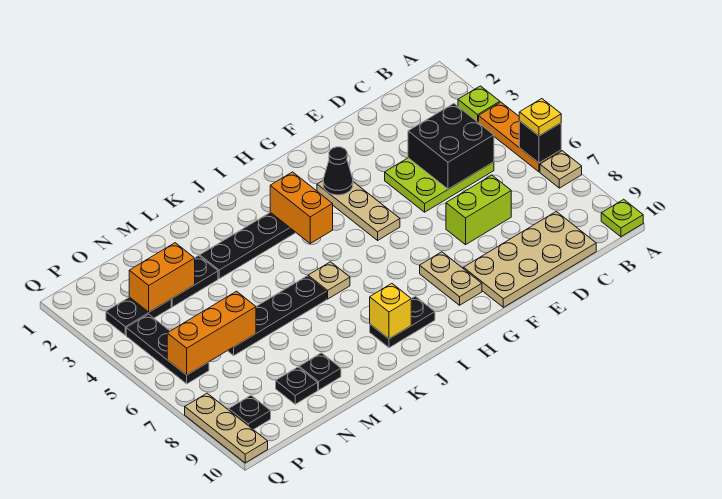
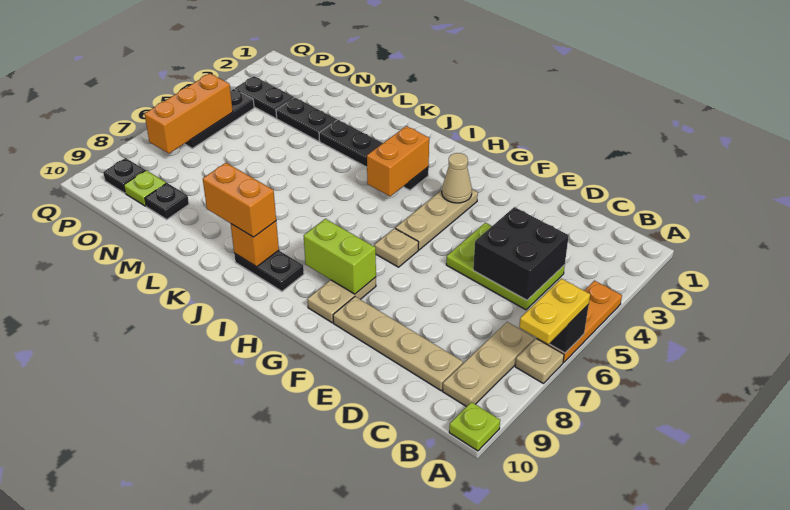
lime plate A3 level 1 -> lime plate O9 level 1
yellow plate A6 level 3 -> yellow plate A6:A7 level 3
tan plate C9:F10 level 1 -> tan plate C9:F9 level 1
lime brick D7:E7 level 1 -> lime brick G8:H8 level 2
black cone G3 level 2 -> tan cone G3 level 2
tan plate J6 level 1 -> tan plate G6 level 1
yellow brick J9 level 2 -> orange brick J9 level 2
black plate K6:N6 level 1 -> none
black plate M9 level 1 -> none
orange brick N3:O3 level 2 -> orange brick J9:K9 level 3
orange brick N6:P6 level 2 -> orange brick P5:P7 level 2
tan plate Q8:Q10 level 1 -> tan plate B7:B9 level 1

